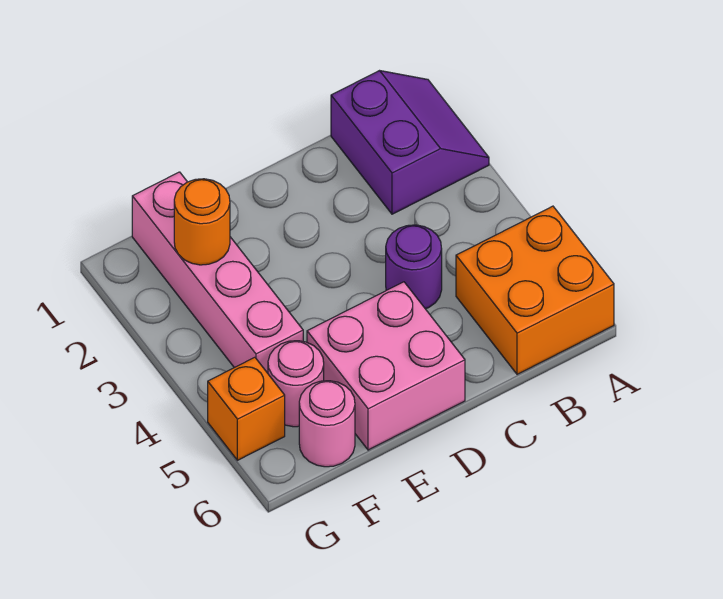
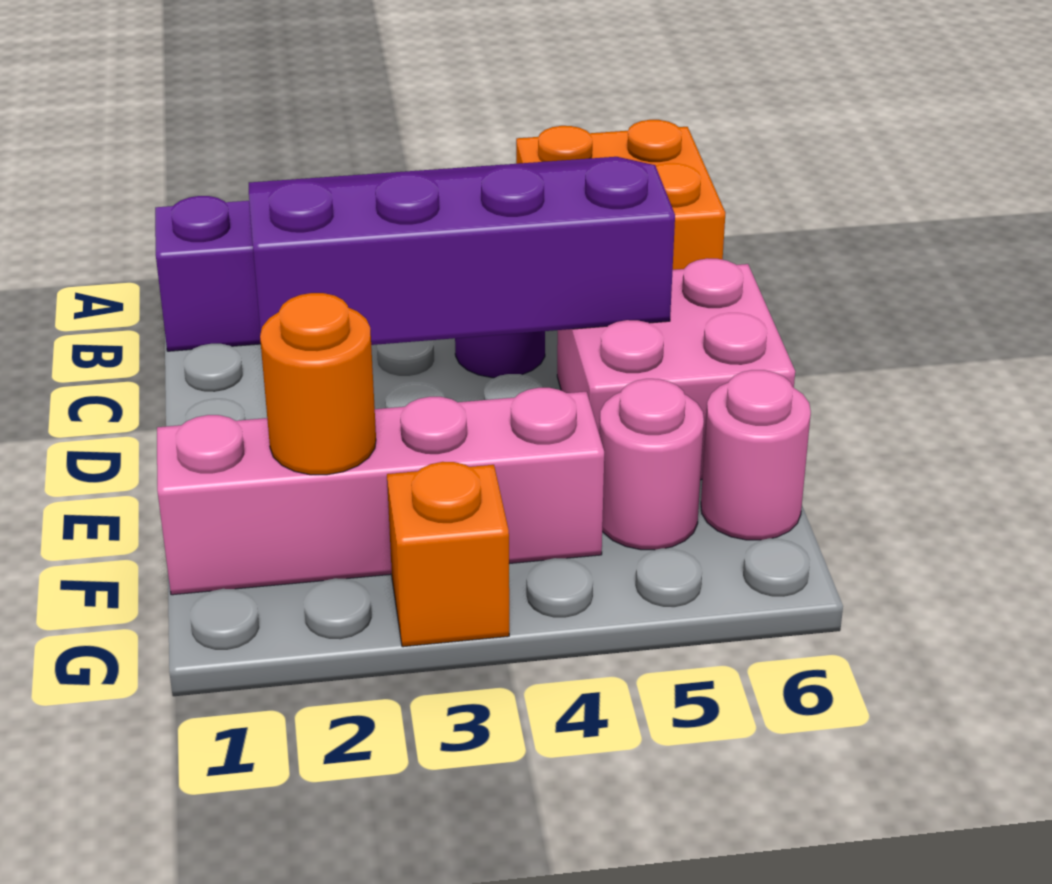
none -> purple slope B2:D5 level 2 top D
orange brick G5 level 1 -> orange brick G3 level 1

